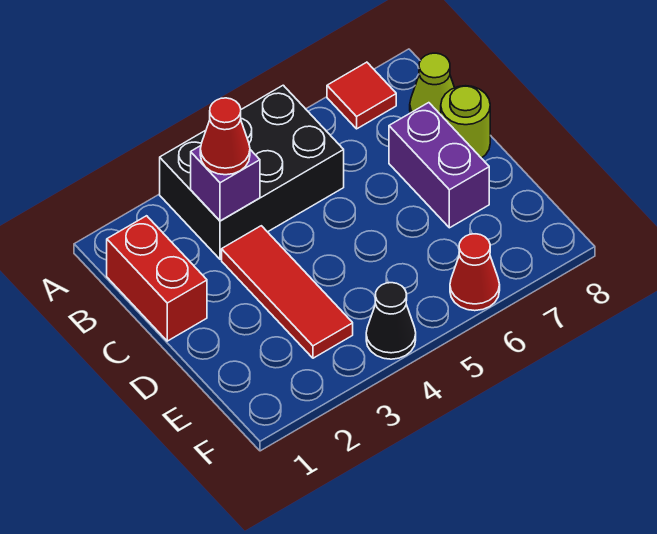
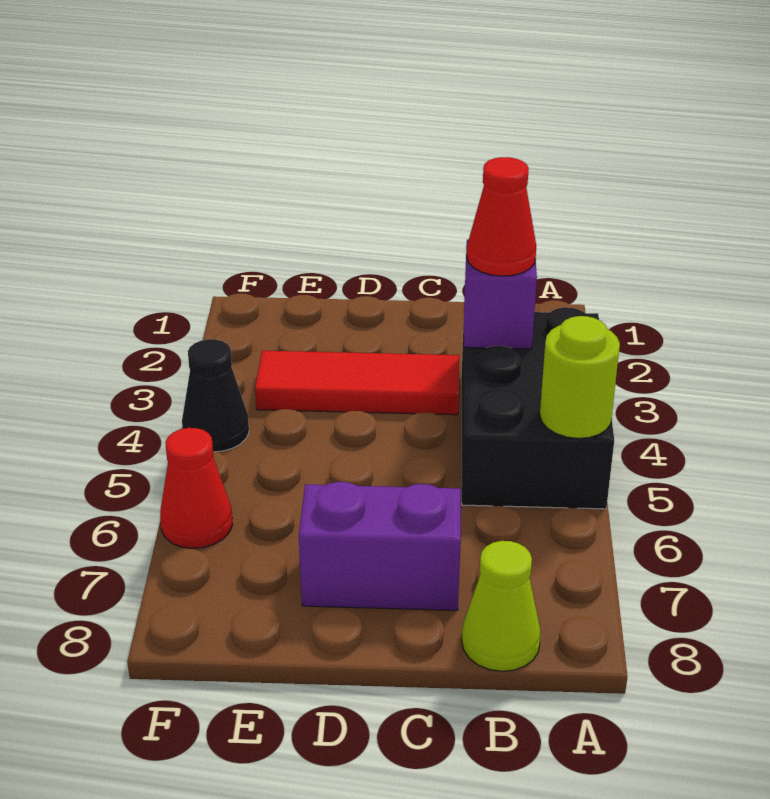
red tile A7 level 1 -> none
red brick B1:C1 level 1 -> none
lime round brick C8 level 1 -> lime round brick A5 level 2

